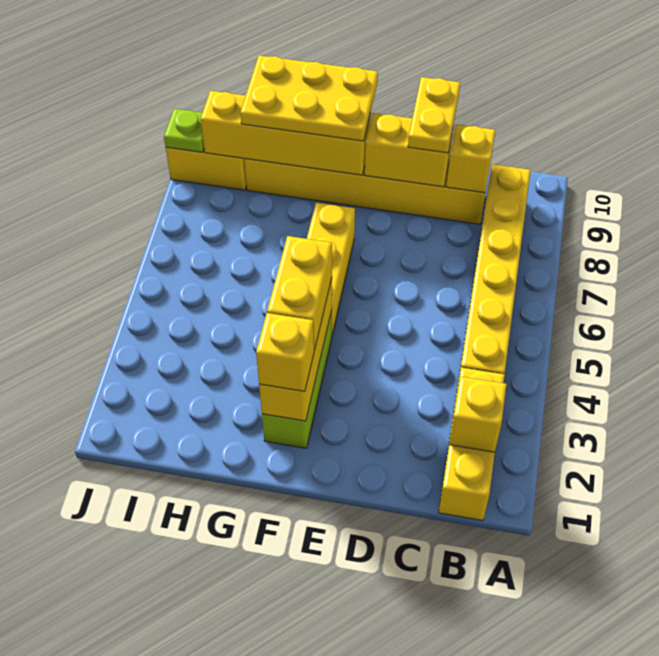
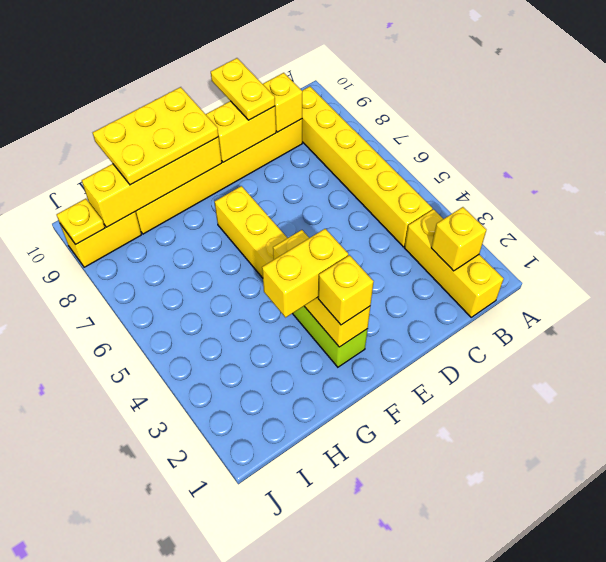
yellow brick F3:F4 level 3 -> yellow brick F3:G3 level 3
lime plate J9 level 2 -> yellow plate J9 level 2

